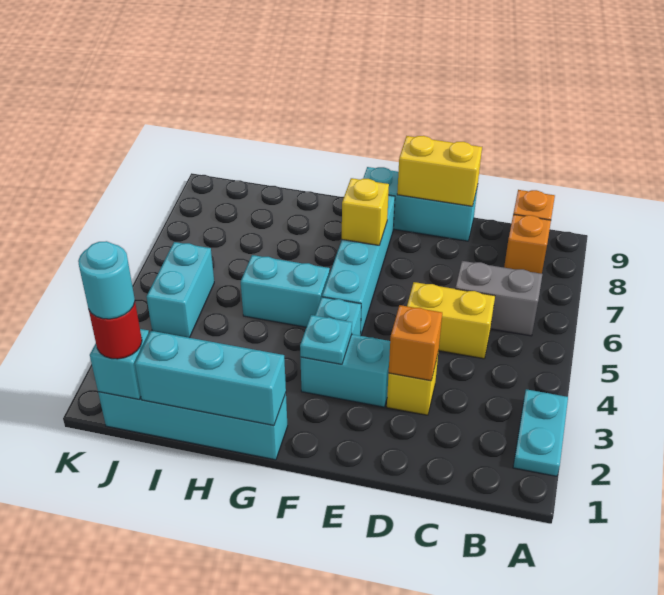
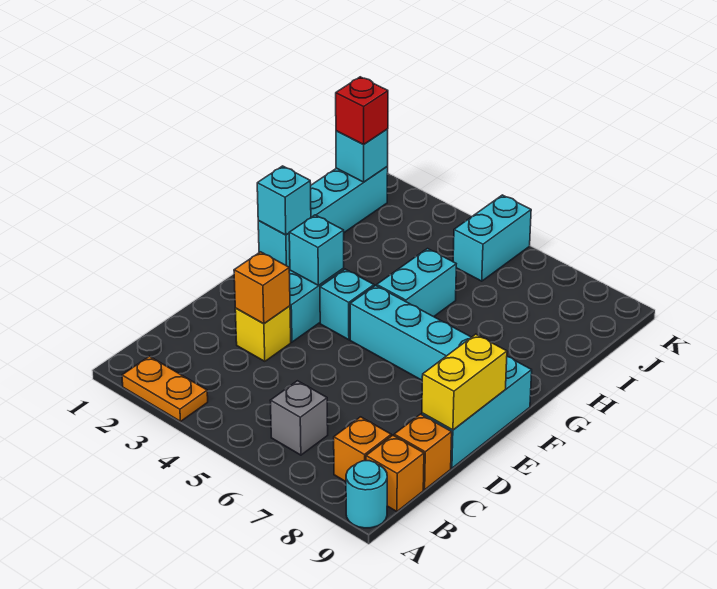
cyan plate A2:A3 level 1 -> orange plate A2:A3 level 1
grey brick B6:C6 level 1 -> grey brick B6 level 1
yellow brick C5:D5 level 1 -> none
none -> orange brick C9 level 1
cyan plate F3 level 2 -> cyan brick F3 level 2
yellow brick F7 level 2 -> none
cyan brick G1:I1 level 2 -> cyan brick G1 level 2
red round brick J1 level 3 -> red brick J1 level 3
cyan round brick J1 level 4 -> cyan round brick A9 level 1
cyan brick J4:J5 level 1 -> cyan brick J5:K5 level 1

